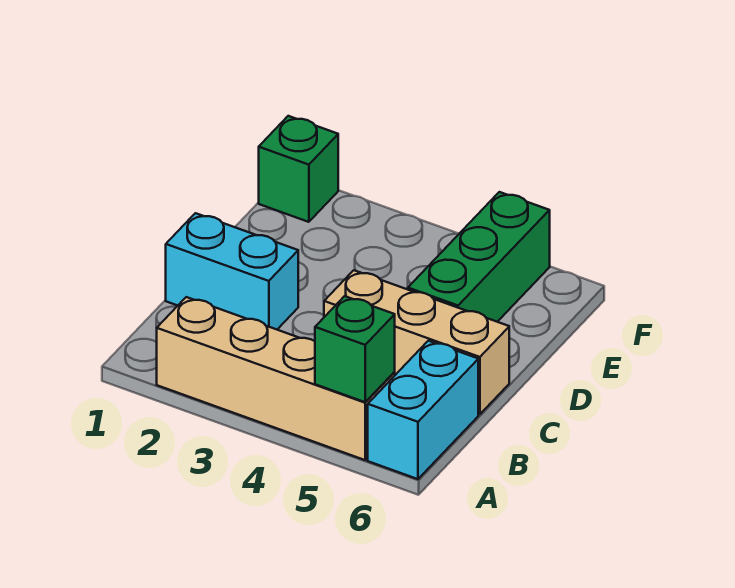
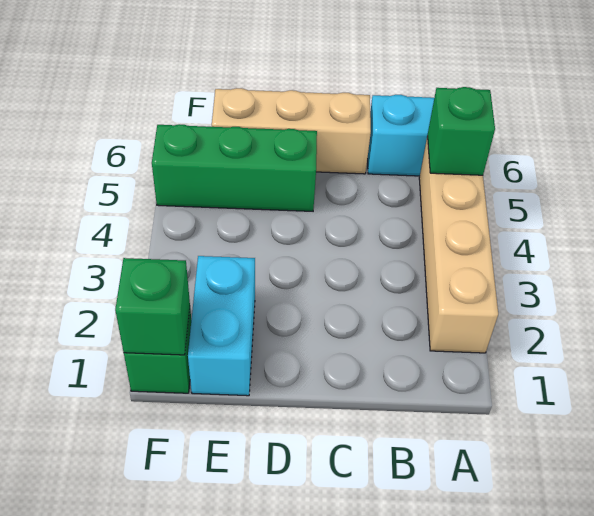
cyan brick C1:C2 level 1 -> cyan brick E1:E2 level 1
tan brick C4:C6 level 1 -> tan brick C6:E6 level 1
none -> green brick F1 level 2

